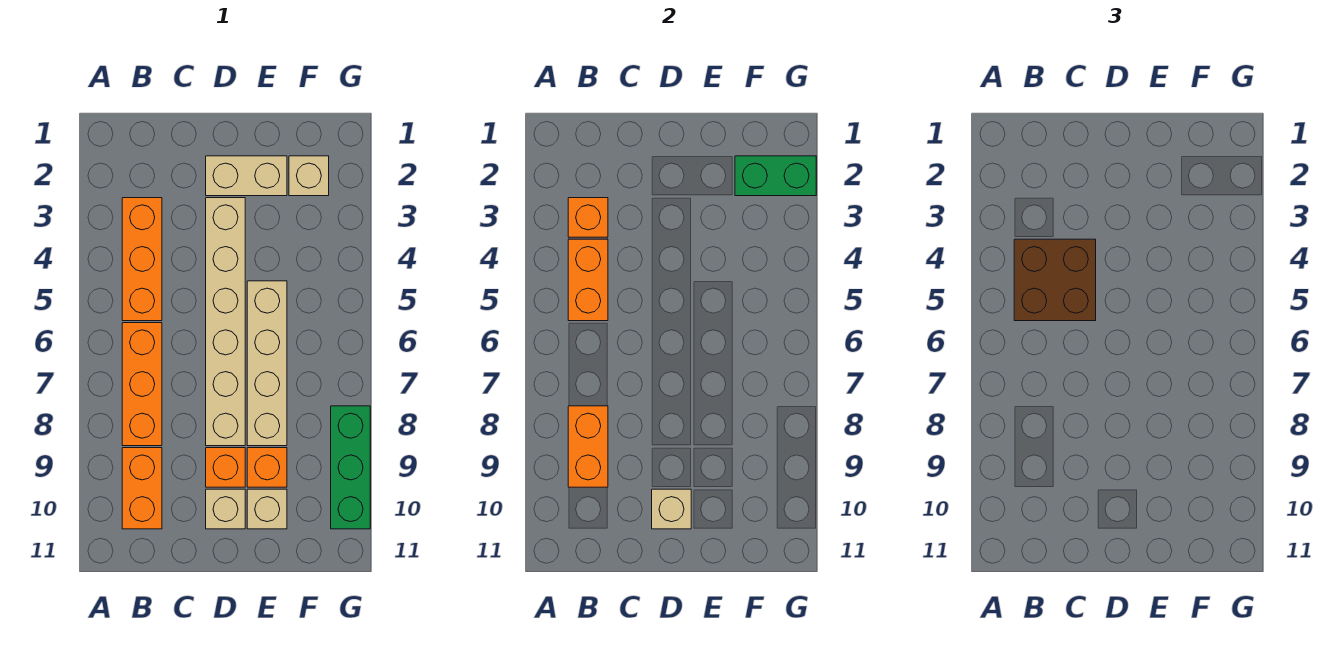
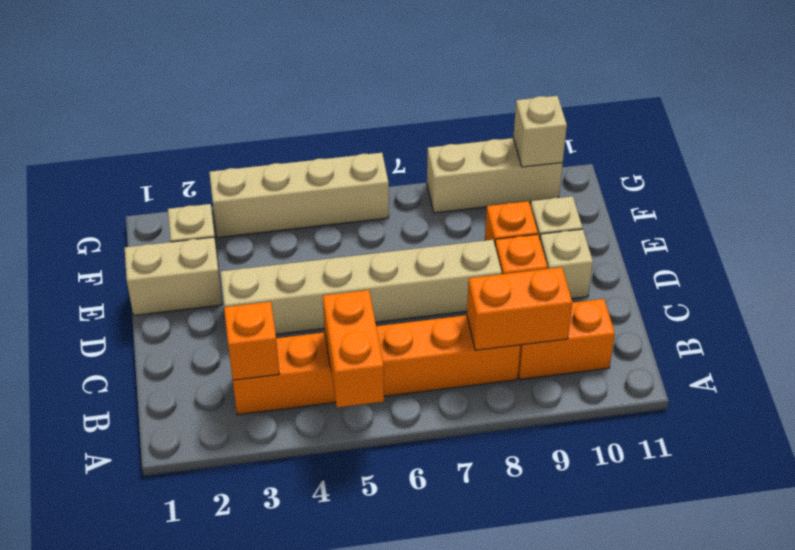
orange brick B4:B5 level 2 -> orange brick A5:B5 level 2
brown brick B4:C5 level 3 -> none
tan brick D2:E2 level 1 -> tan brick E1:E2 level 1
tan brick D10 level 2 -> tan brick G10 level 2
tan brick E5:E8 level 1 -> tan brick G3:G6 level 1
green brick F2:G2 level 2 -> none
green brick G8:G10 level 1 -> tan brick G8:G10 level 1

